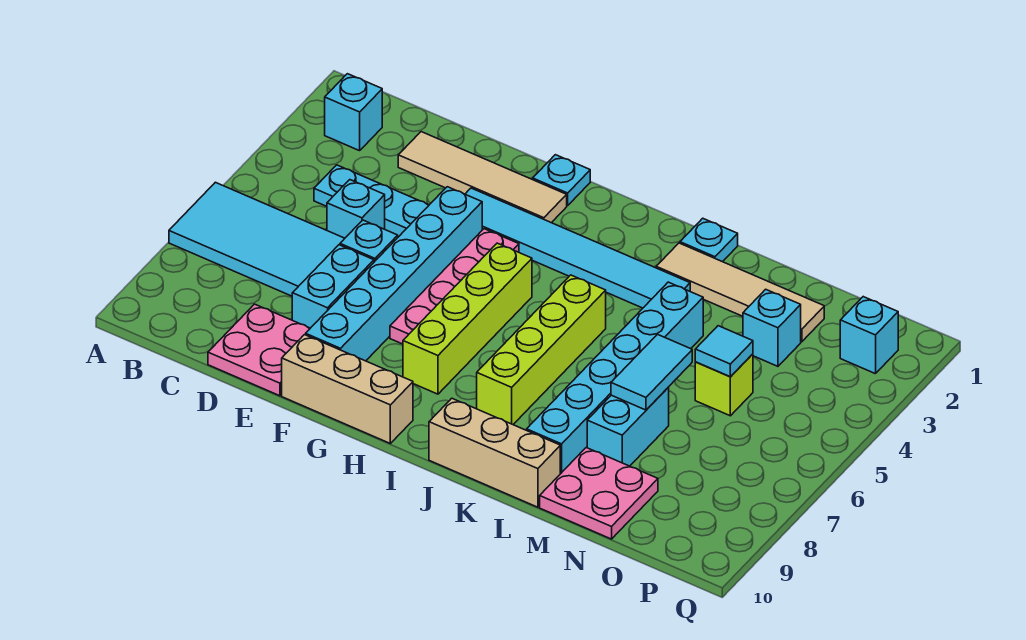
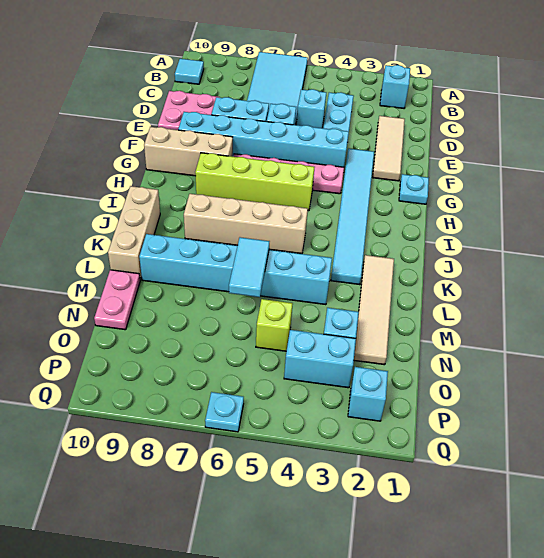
tan tile D2:G2 level 1 -> tan tile D2:F2 level 1
tan brick F10:H10 level 1 -> tan brick G8:G10 level 1
lime brick J5:J8 level 1 -> tan brick J5:J8 level 1
cyan plate K1 level 1 -> cyan plate Q6 level 1
cyan tile M6:M7 level 2 -> cyan tile L6:M6 level 2
cyan brick M7:M8 level 1 -> cyan brick O3:O4 level 1
pink plate M9:N10 level 1 -> pink plate M10:N10 level 1
cyan tile N5 level 2 -> cyan tile B10 level 1

